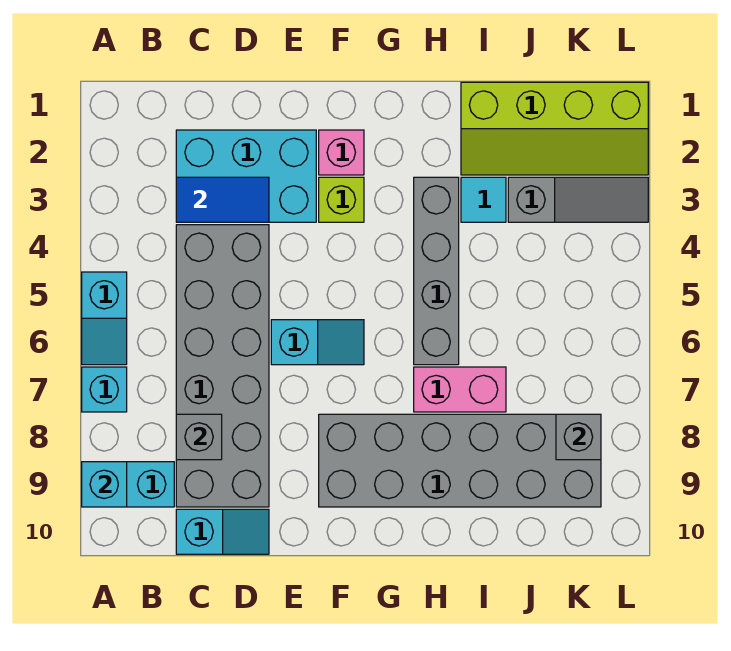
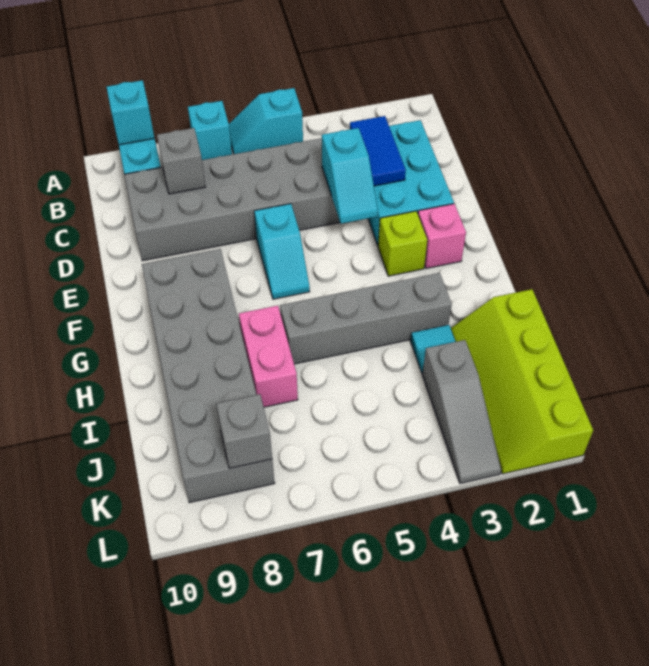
cyan slope C10:D10 level 1 top C -> cyan slope D4:E4 level 2 top D

